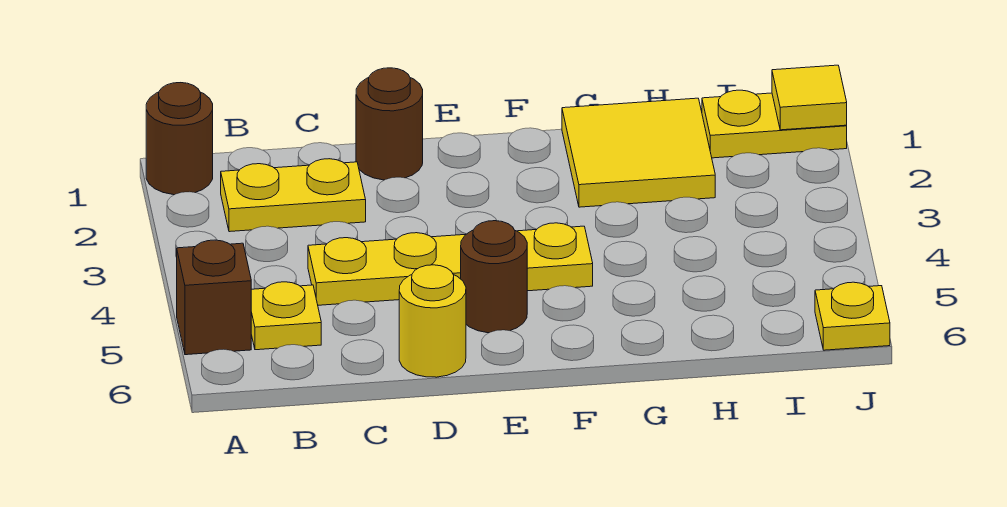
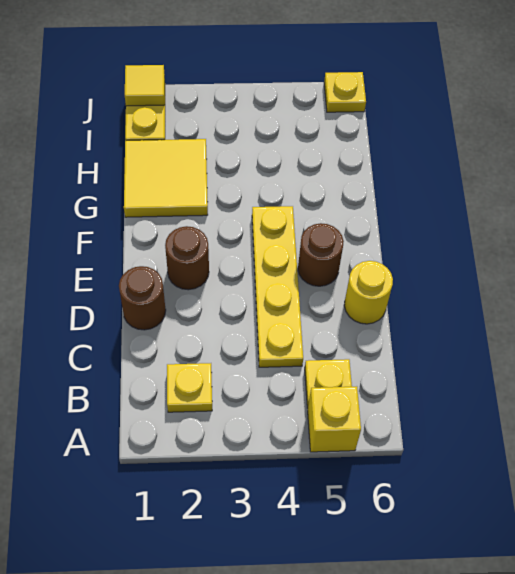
brown round brick A1 level 1 -> brown round brick E2 level 1
brown brick A5 level 1 -> yellow brick A5 level 1
yellow plate B2:C2 level 1 -> yellow plate B2 level 1

